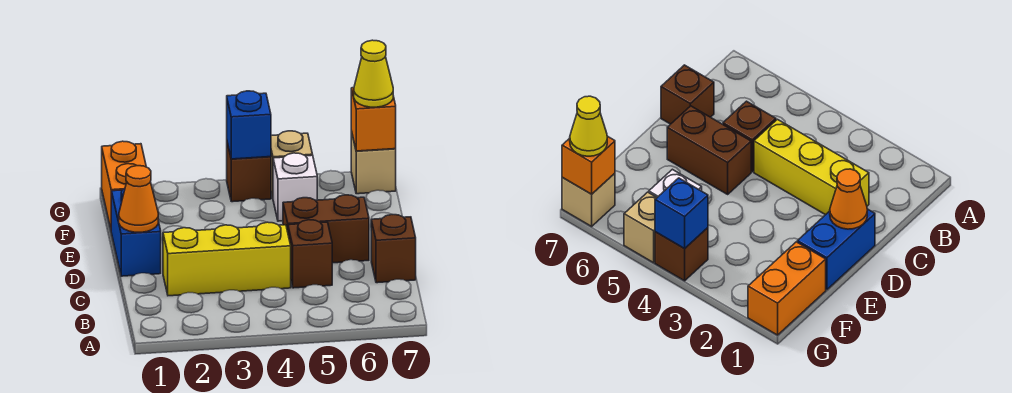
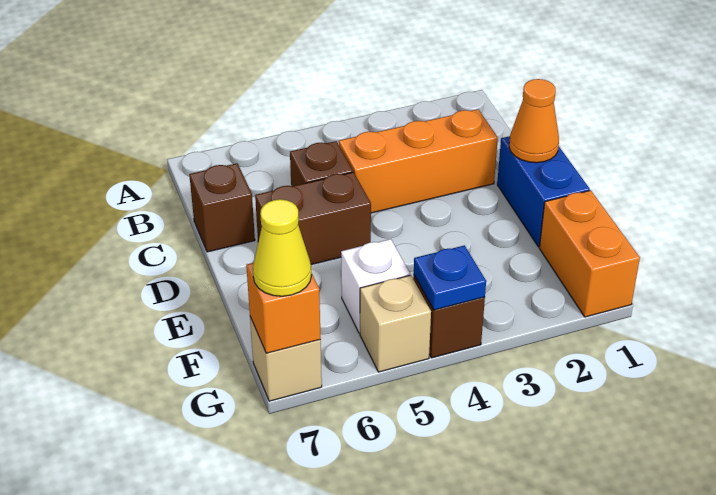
yellow brick C2:C4 level 1 -> orange brick C2:C4 level 1
blue brick G4 level 2 -> blue plate G4 level 2

